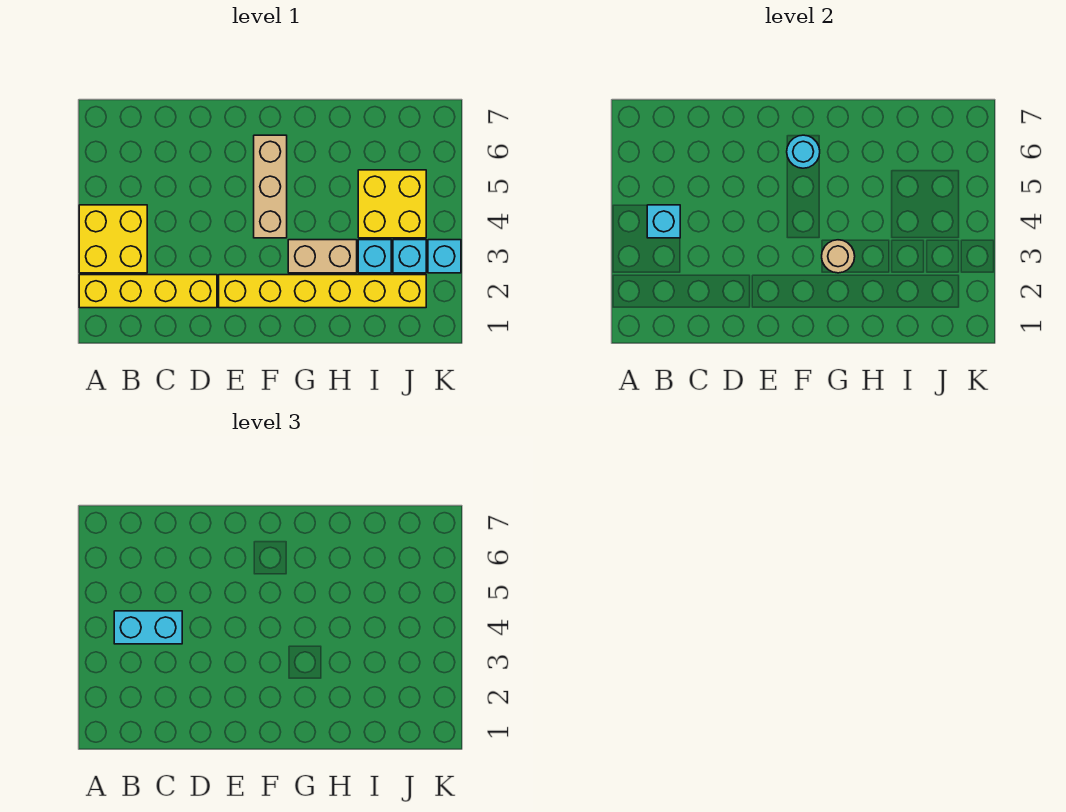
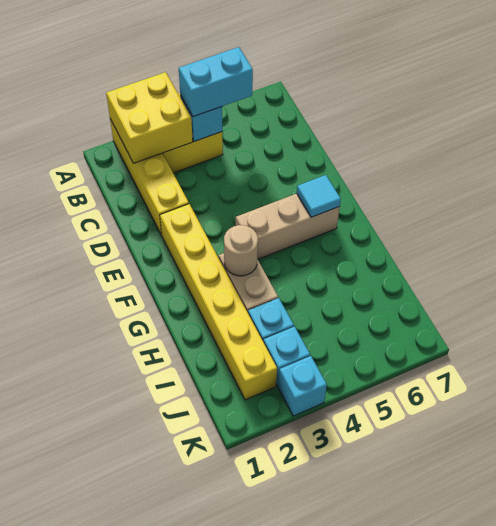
cyan brick B4:C4 level 3 -> cyan brick B4:B5 level 3
cyan round brick F6 level 2 -> cyan tile F6 level 2
yellow brick I4:J5 level 1 -> yellow brick A2:B3 level 2

